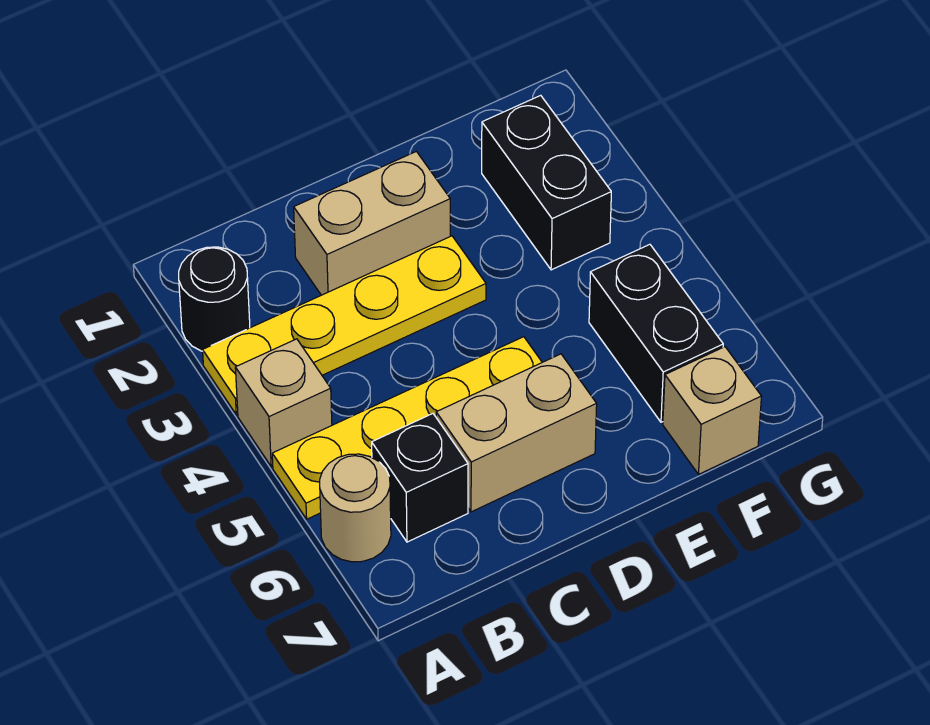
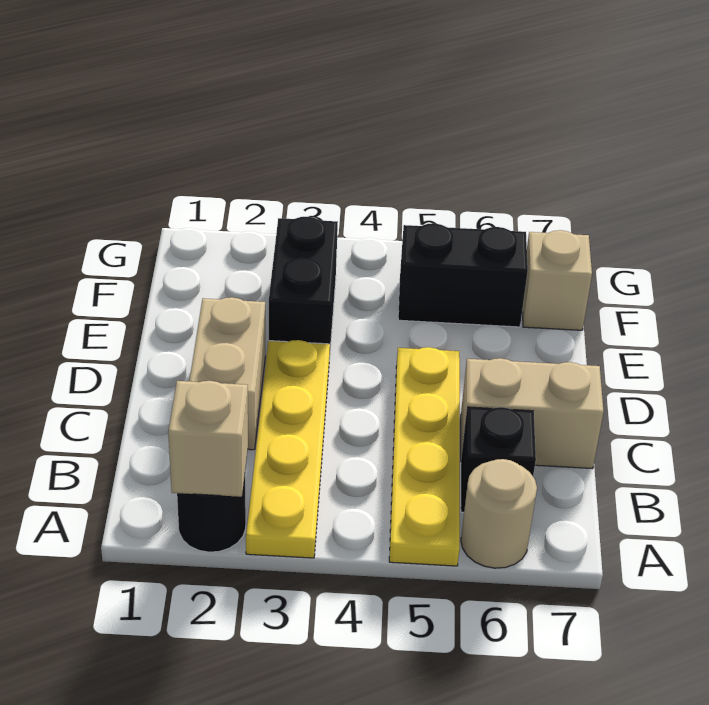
tan brick A4 level 1 -> tan brick A2 level 2
tan brick C6:D6 level 1 -> tan brick C6:C7 level 1
black brick F2:F3 level 1 -> black brick E3:F3 level 1

